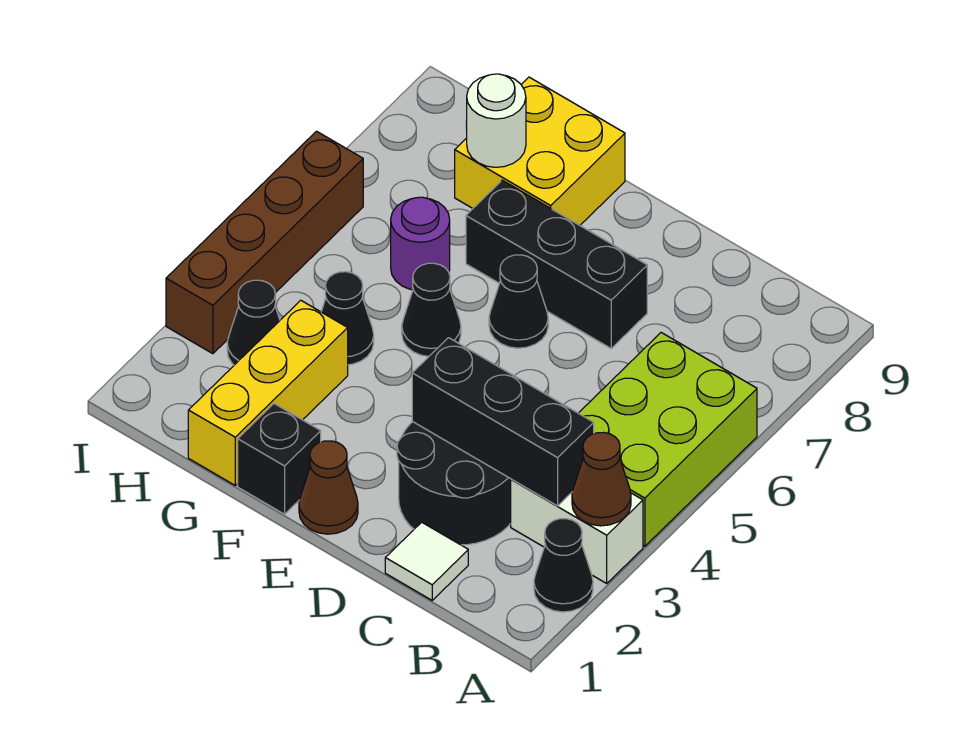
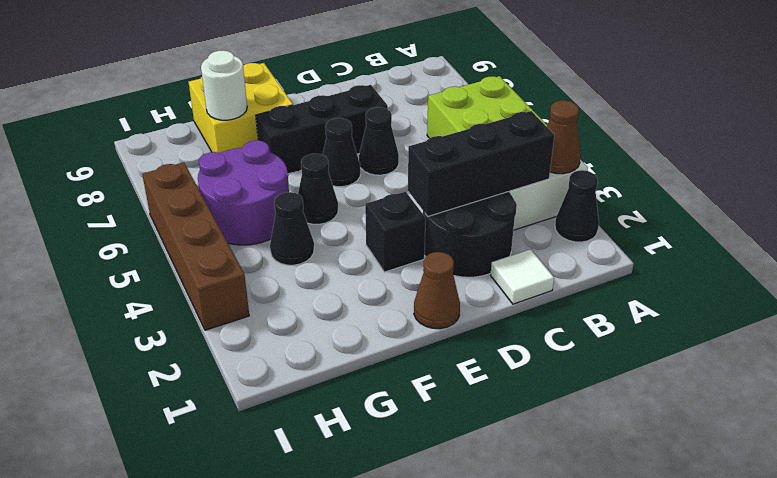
black brick F1 level 1 -> black brick E3 level 1
yellow brick G1:G3 level 1 -> none
purple round brick G6 level 1 -> purple round brick G5:H6 level 1
black cone H3 level 1 -> black cone D6 level 1

